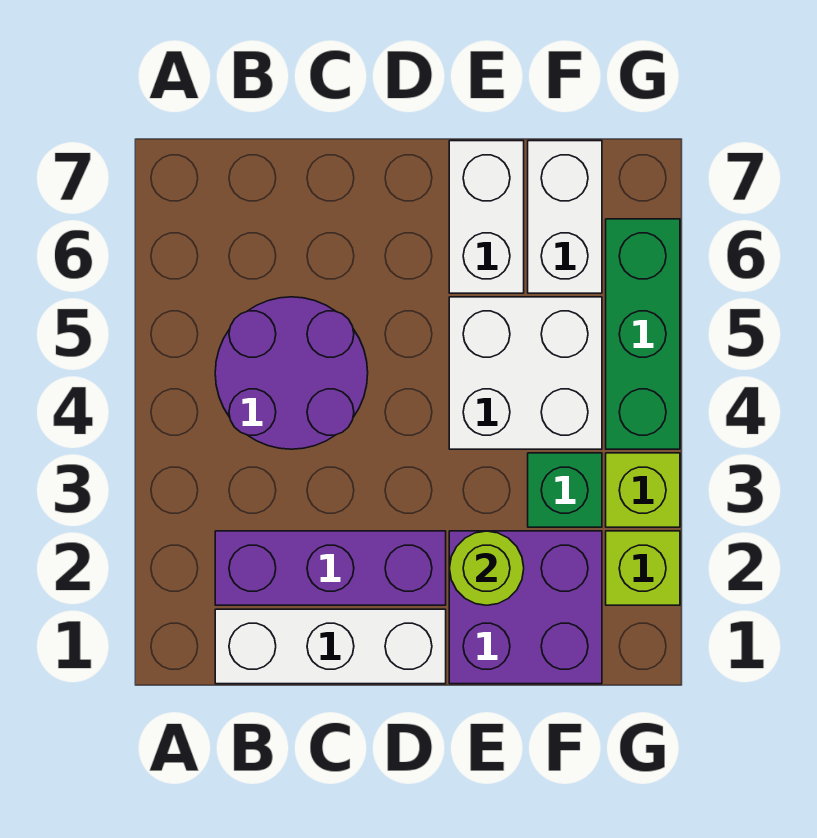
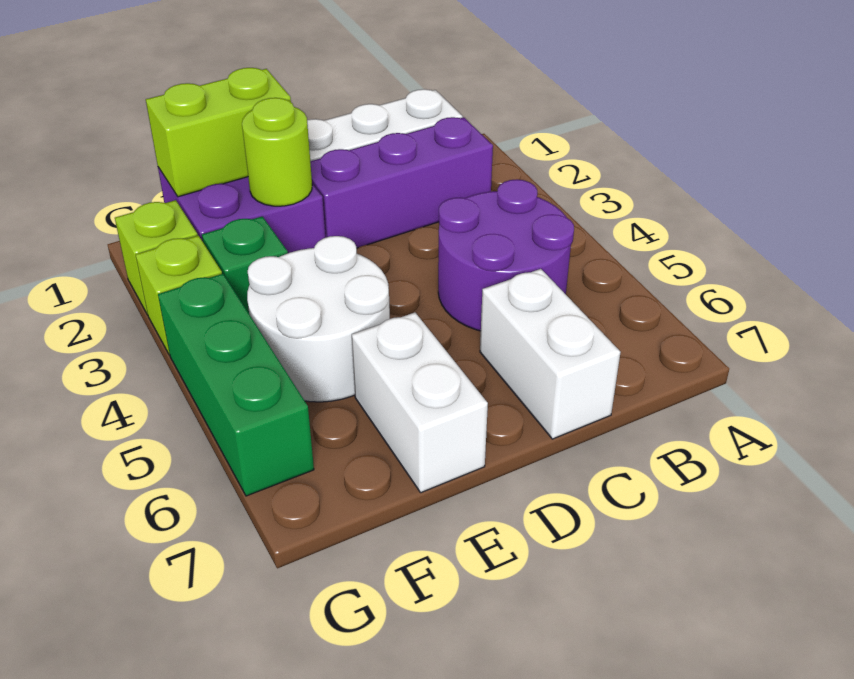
none -> lime brick E1:F1 level 2
white brick E4:F5 level 1 -> white round brick E4:F5 level 1
white brick F6:F7 level 1 -> white brick C6:C7 level 1

